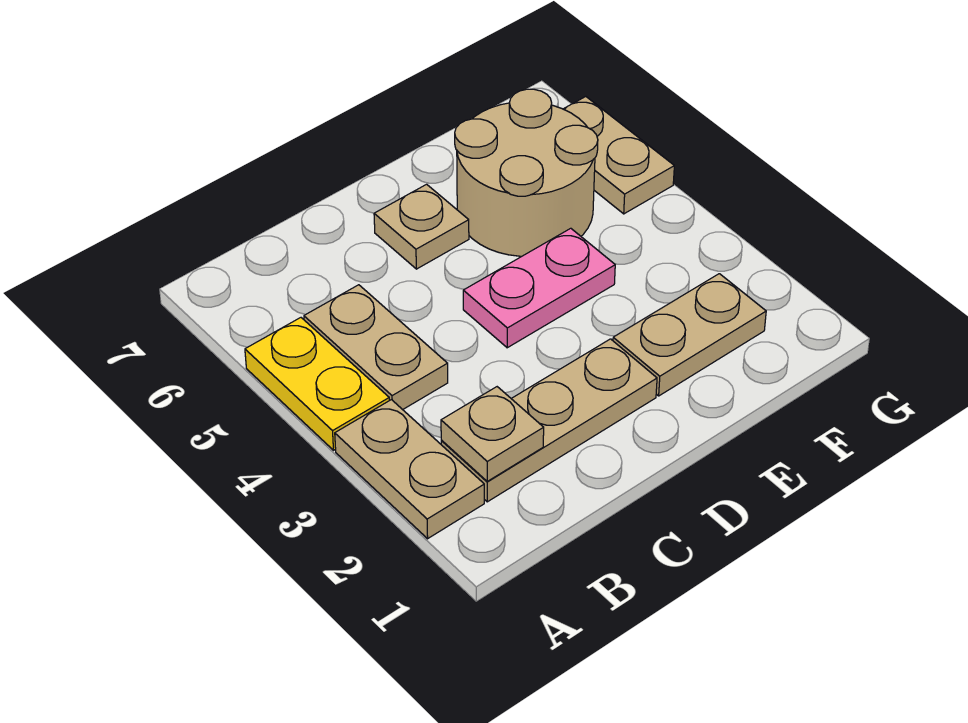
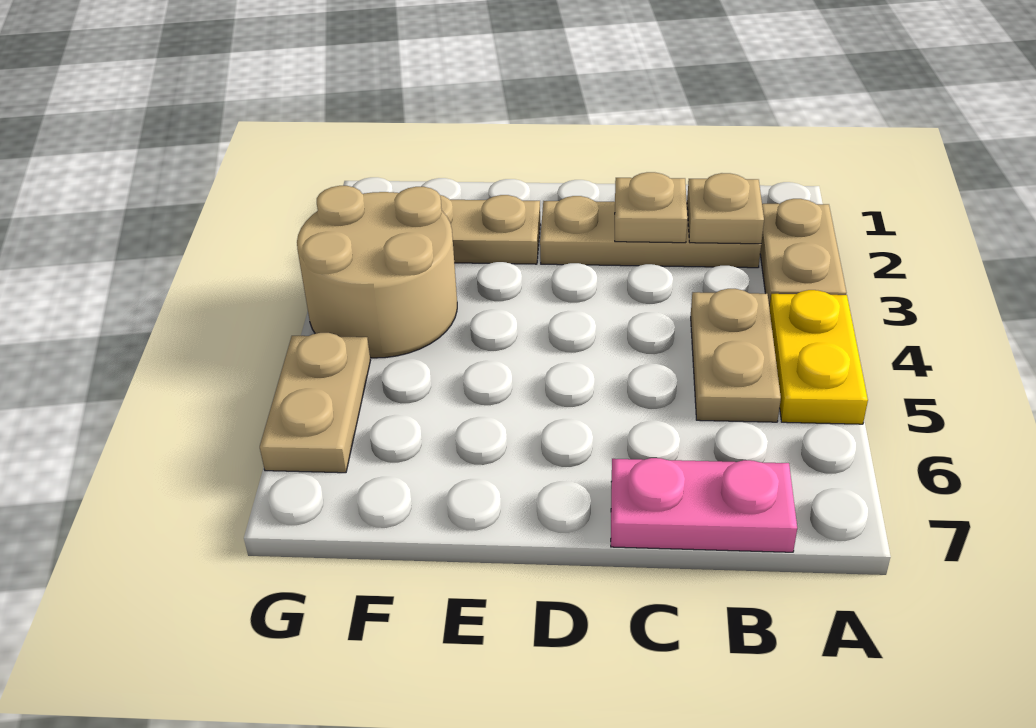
pink plate D4:E4 level 1 -> pink plate B7:C7 level 1
tan plate D6 level 1 -> tan plate C2 level 2
tan round brick E5:F6 level 1 -> tan round brick F3:G4 level 1

